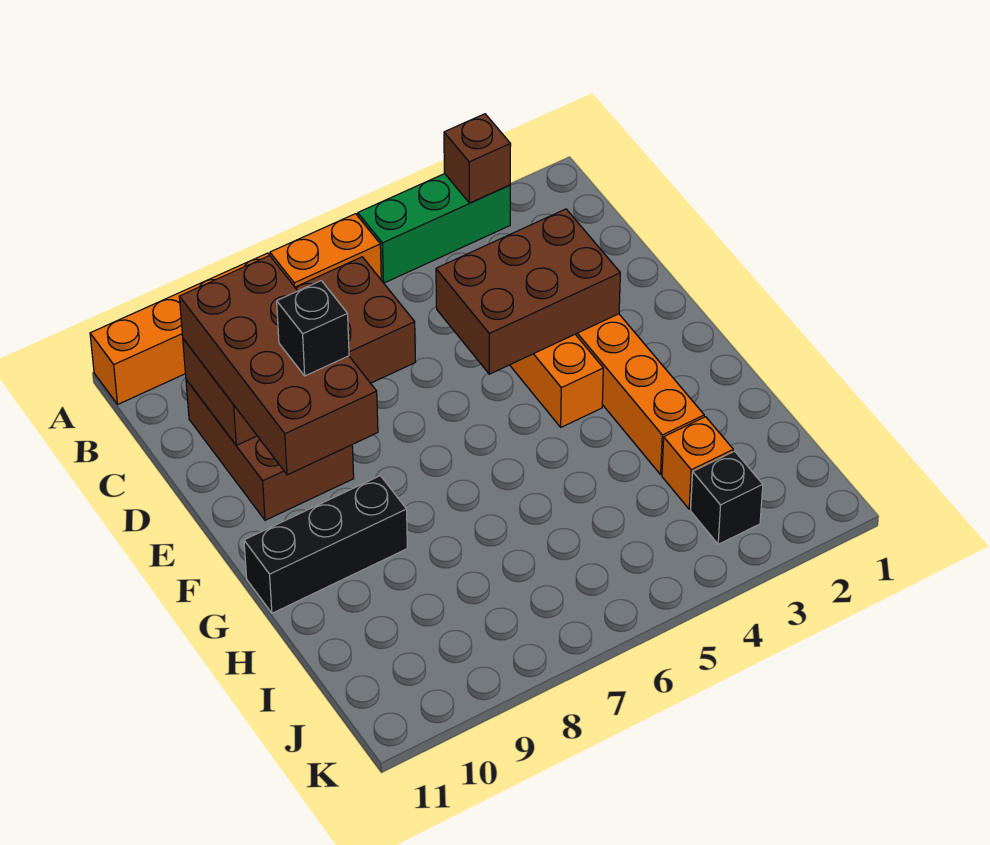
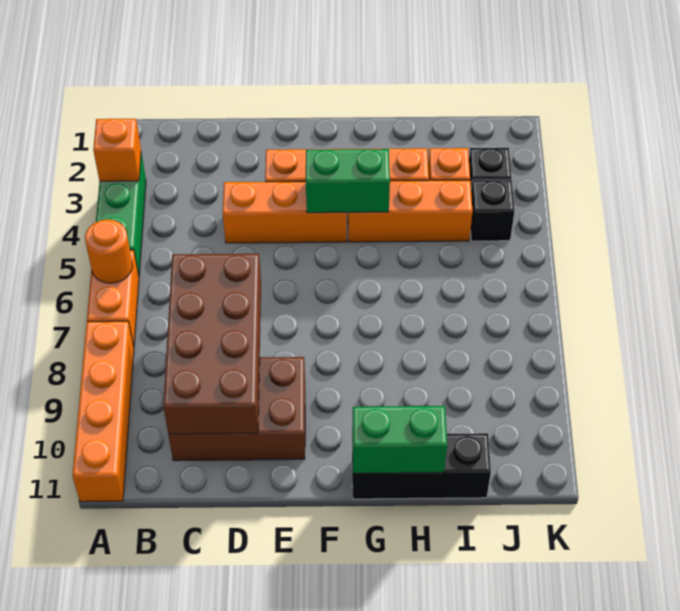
brown brick A3 level 2 -> orange brick A3 level 2
none -> orange round brick A6 level 2
brown brick C9:F10 level 3 -> none
brown brick D3:E5 level 2 -> none
black brick E9 level 4 -> black brick J4 level 1
none -> green brick F4:G4 level 2
none -> orange brick G4:I4 level 1
black brick G9:G11 level 1 -> black brick G11:I11 level 1
none -> green brick G11:H11 level 2

